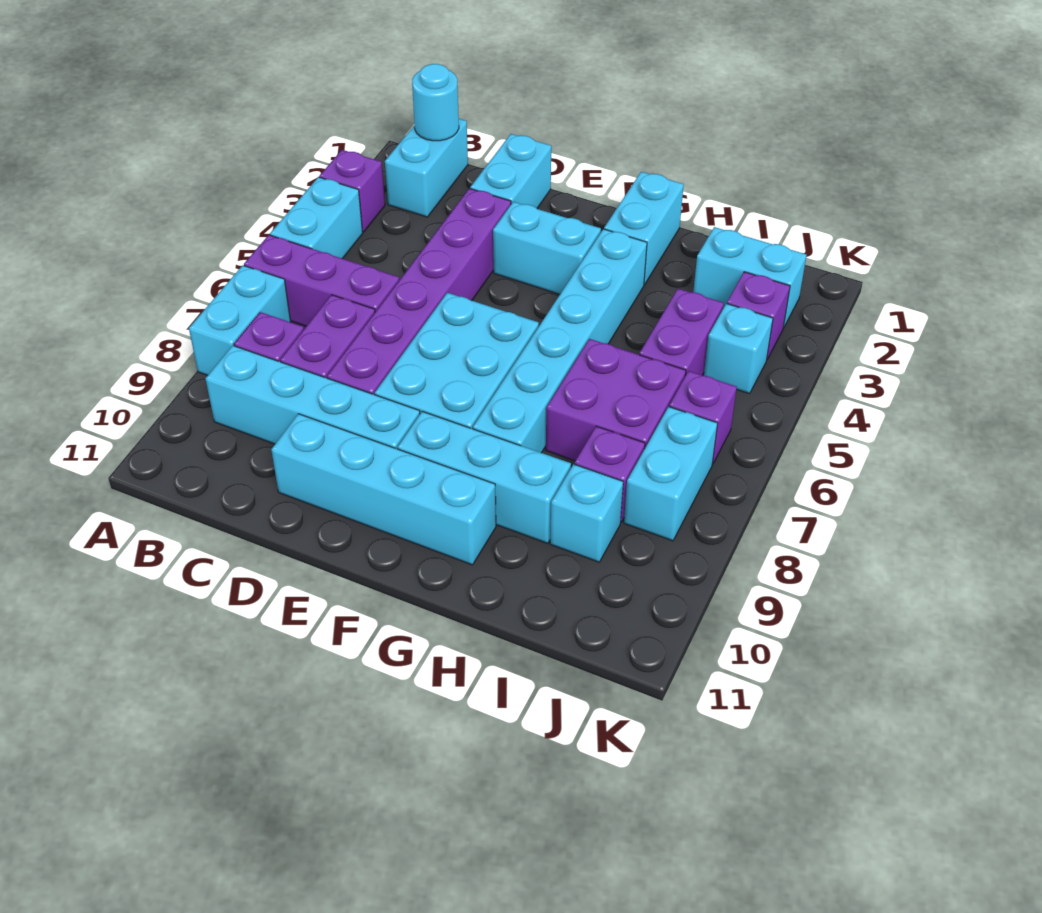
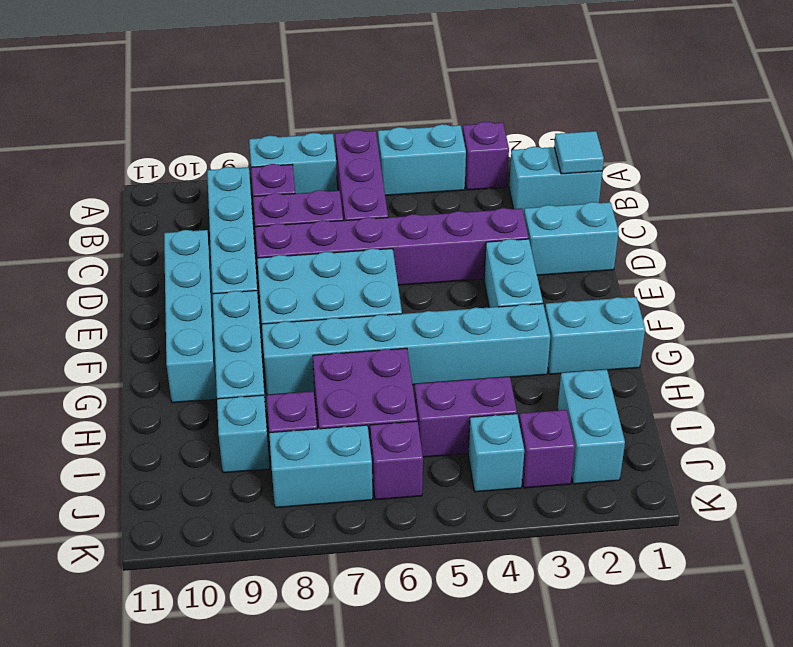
cyan round brick B1 level 2 -> cyan tile B1 level 2

